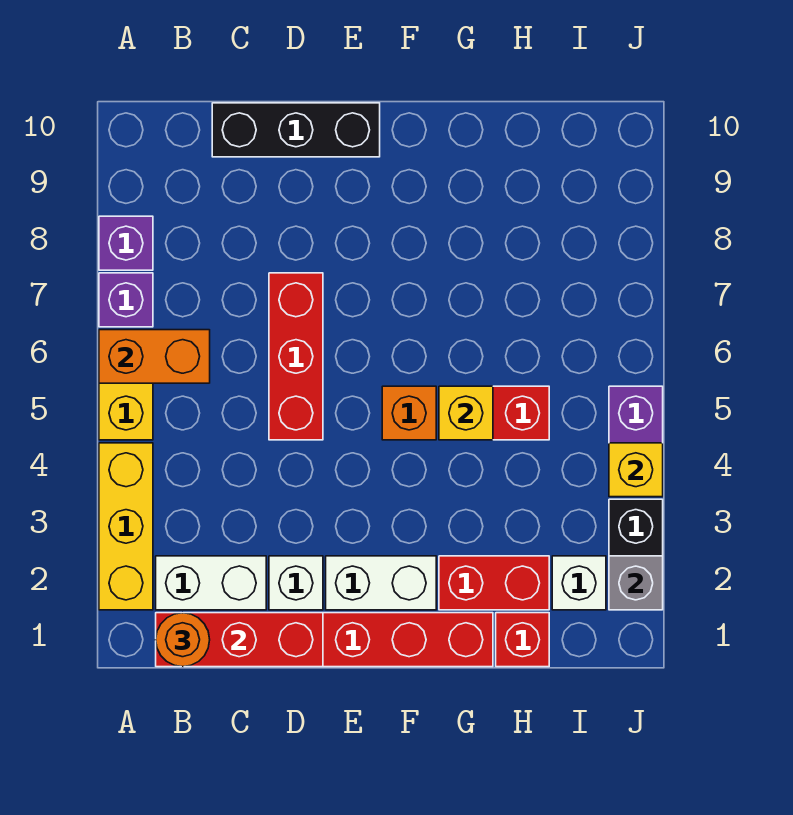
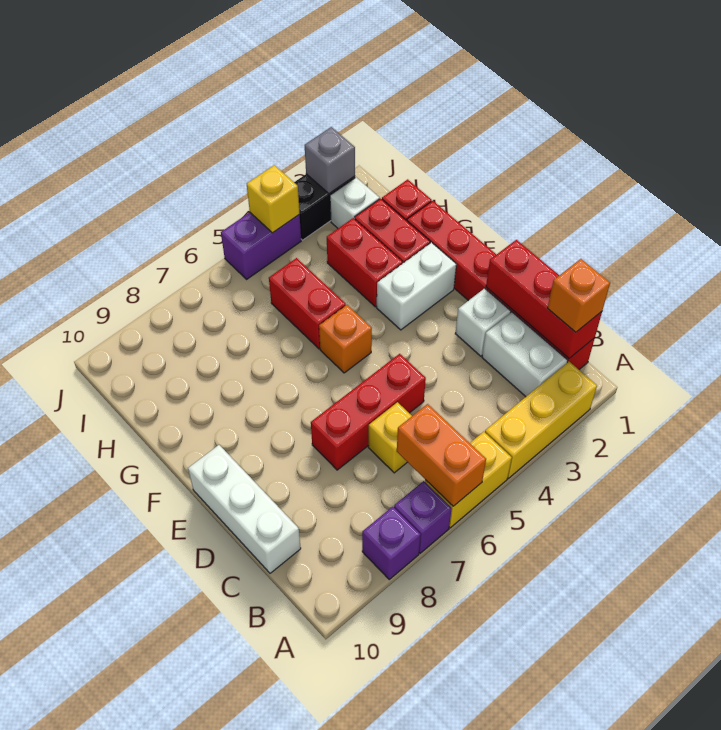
orange round brick B1 level 3 -> orange brick B1 level 3
black brick C10:E10 level 1 -> white brick C10:E10 level 1
white brick E2:F2 level 1 -> white brick F2:F3 level 1
none -> red brick G3:H3 level 1
yellow brick G5 level 2 -> yellow brick C6 level 1

